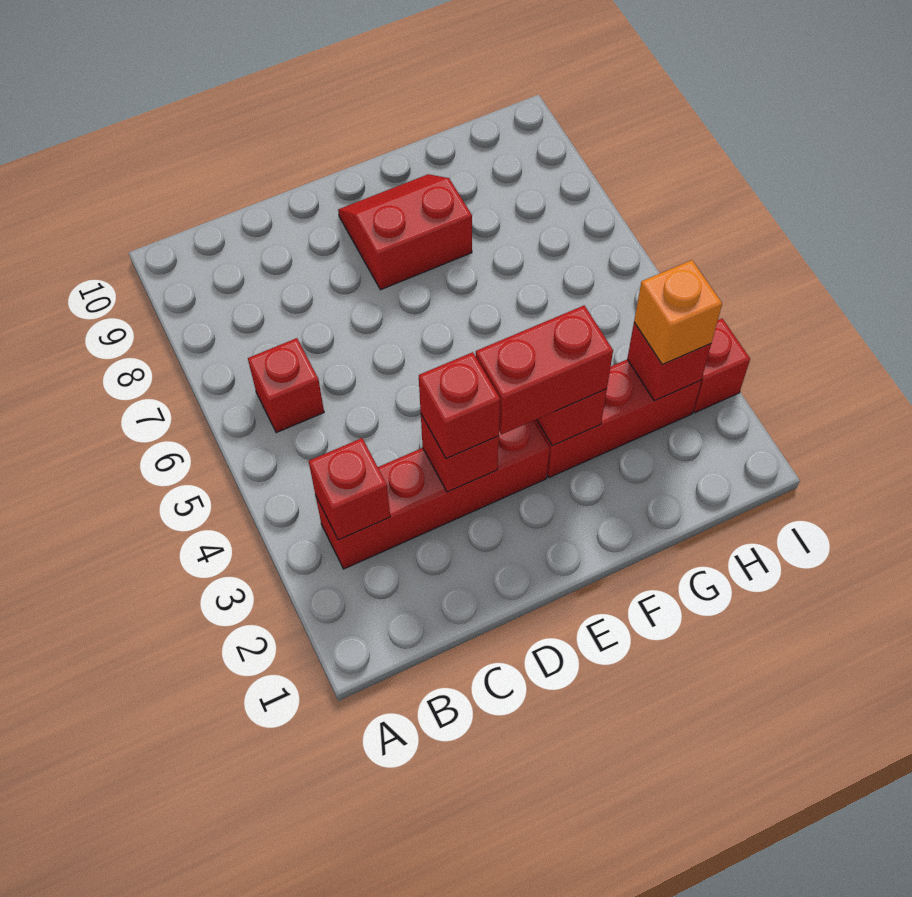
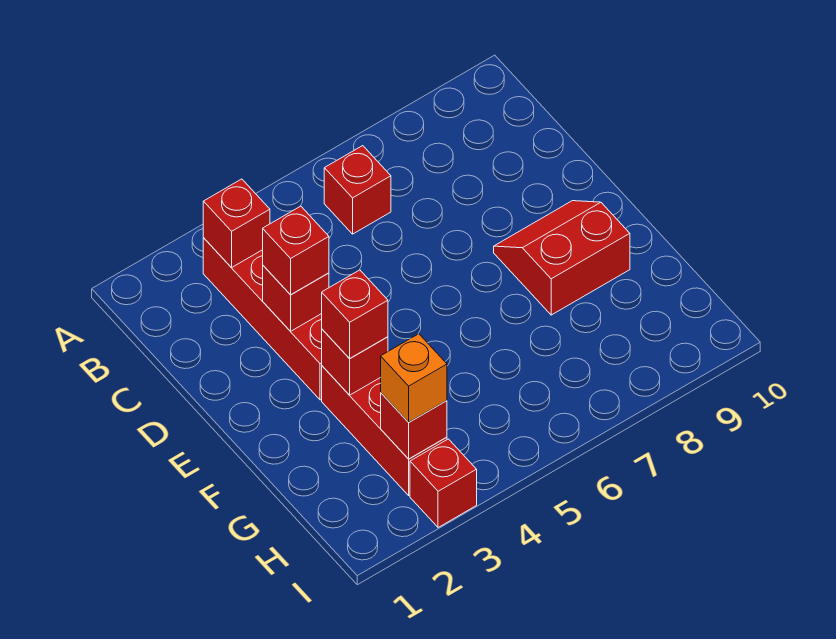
red brick E3:F3 level 3 -> red brick F3 level 3
red slope E8:F9 level 1 top 8 -> red slope E8:F9 level 1 top F

